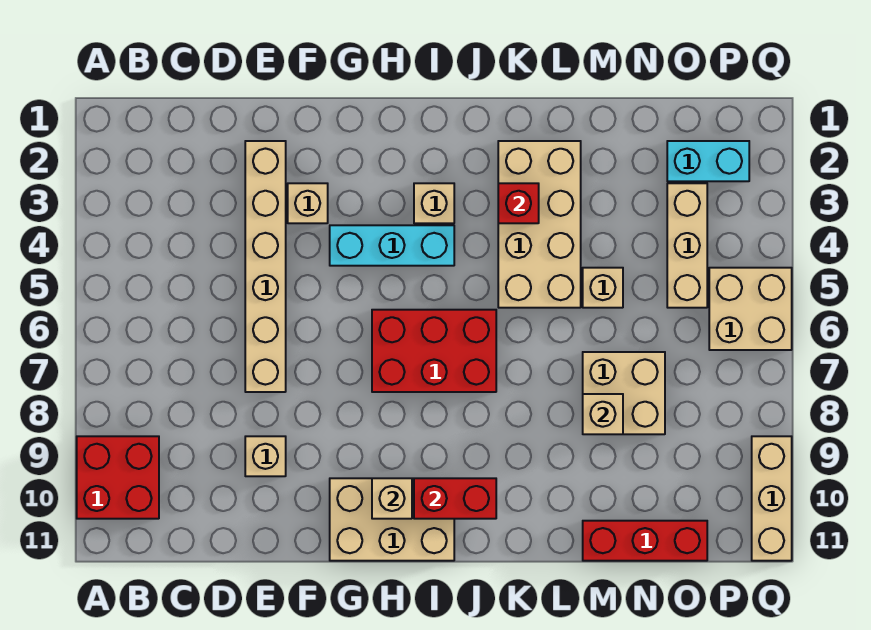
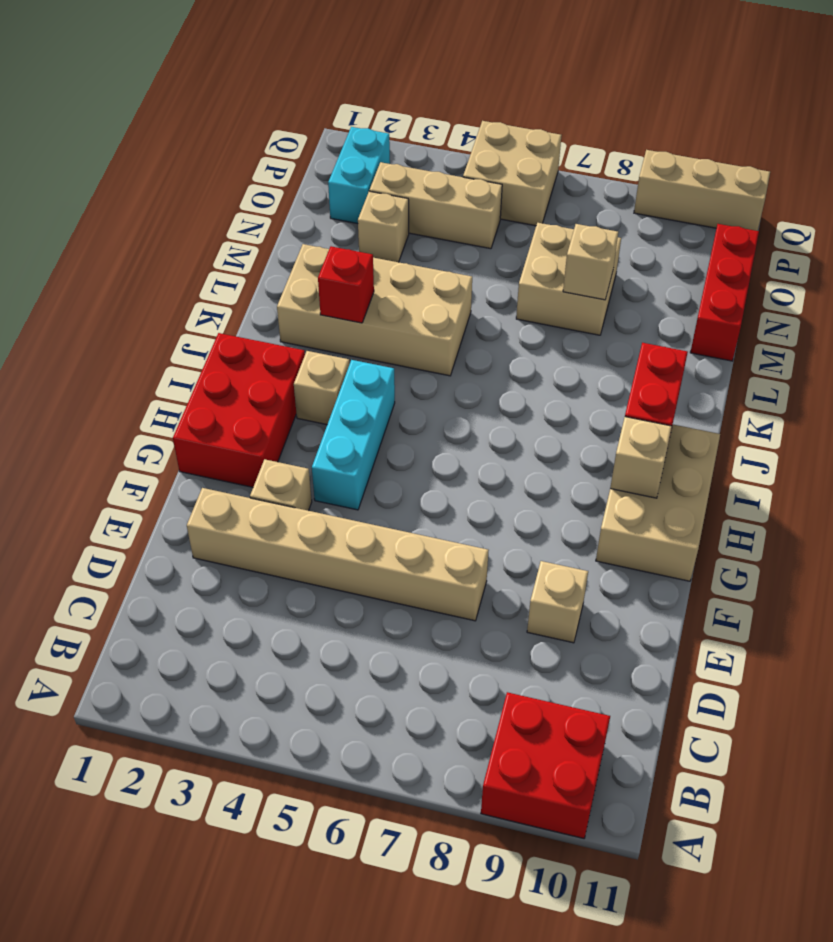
red brick H6:J7 level 1 -> red brick G1:I2 level 1
tan brick M5 level 1 -> tan brick N3 level 1

